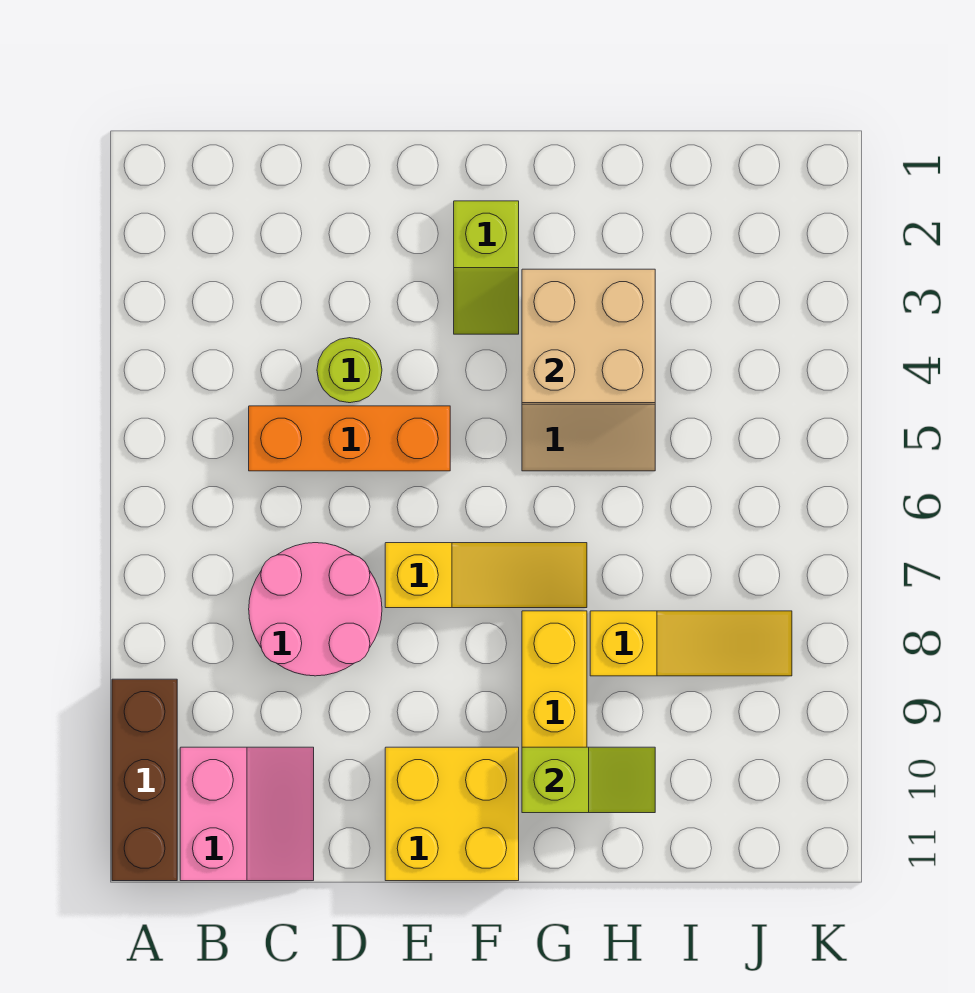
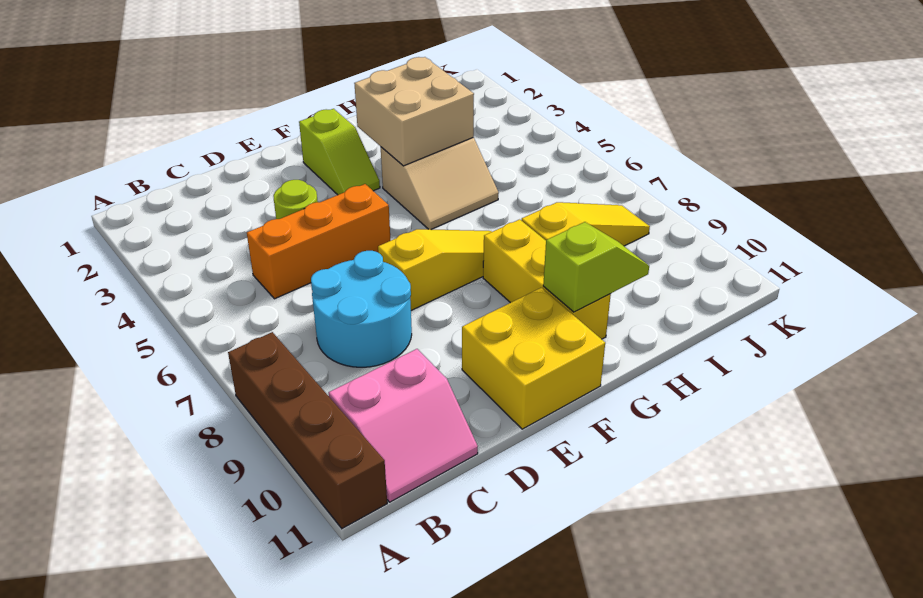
brown brick A9:A11 level 1 -> brown brick A8:A11 level 1
pink slope B10:C11 level 1 top B -> pink slope B10:C11 level 1 top 10
pink round brick C7:D8 level 1 -> cyan round brick C7:D8 level 1

